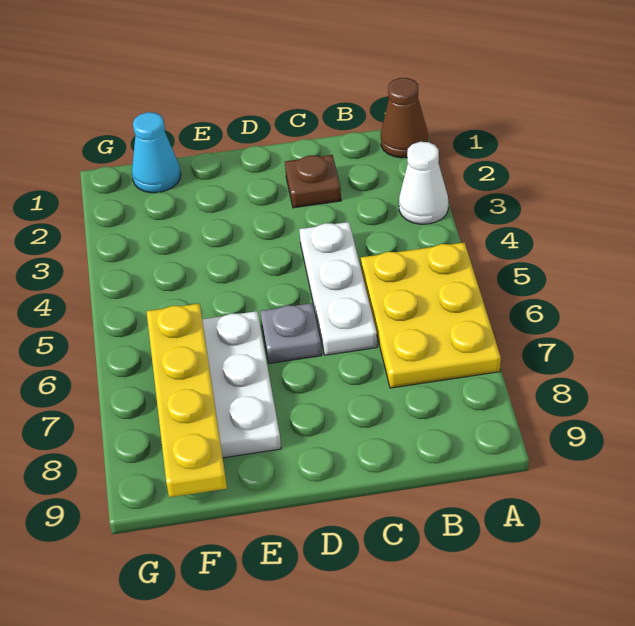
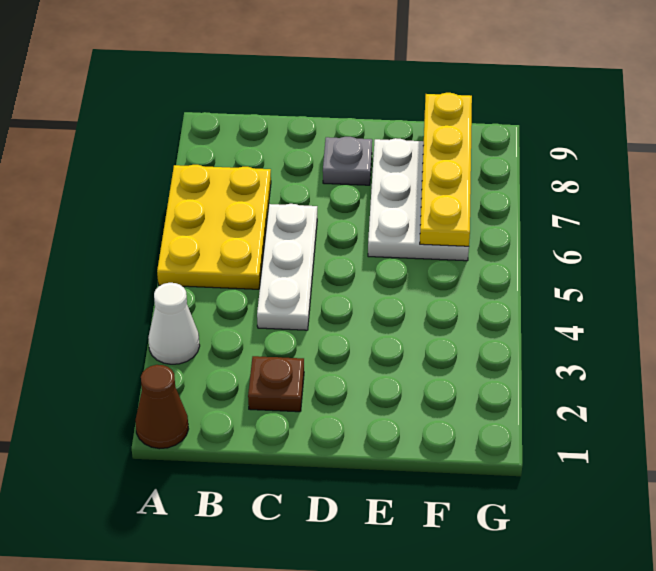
grey plate D6 level 1 -> grey plate D8 level 1
cyan cone F1 level 1 -> none

